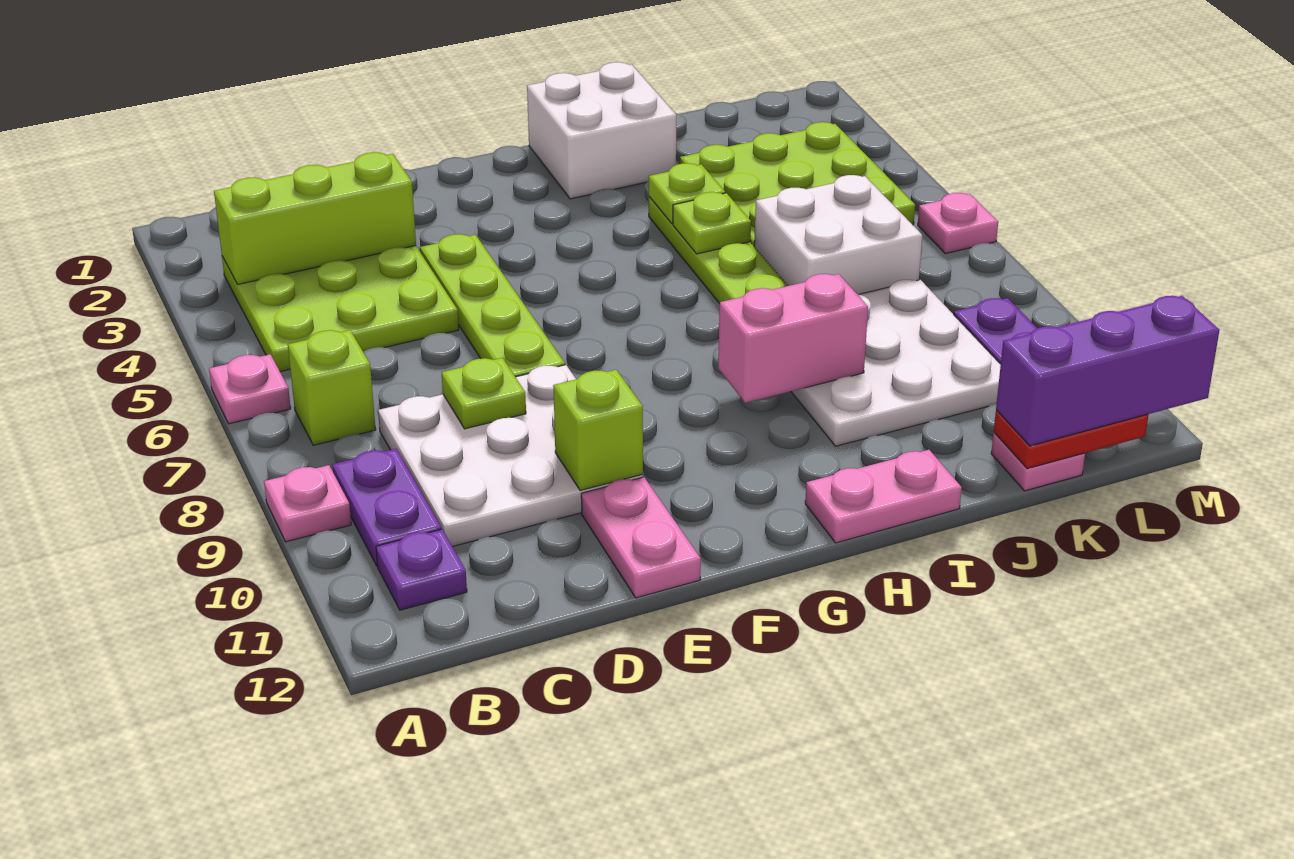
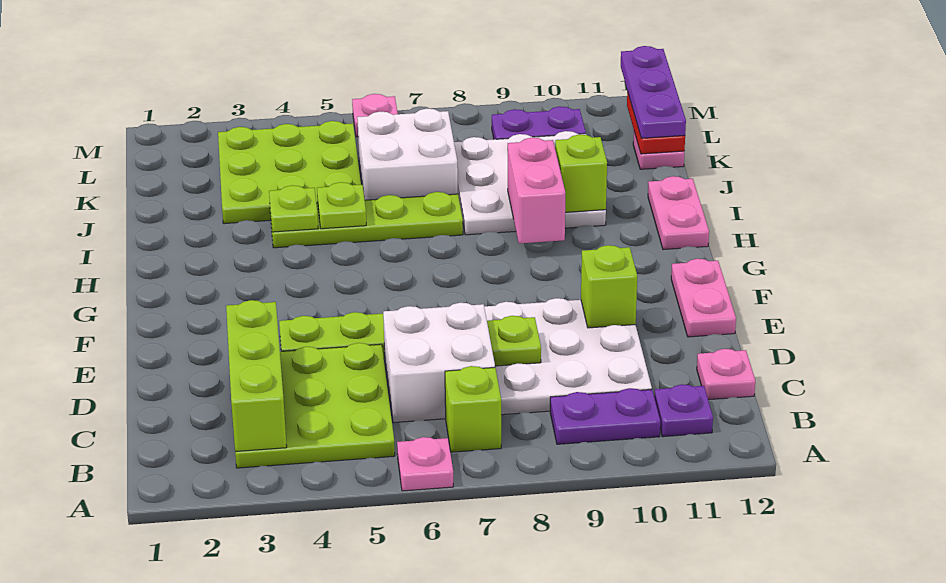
pink plate A9 level 1 -> pink plate C12 level 1
pink plate E11:E12 level 1 -> pink plate E12:F12 level 1
white brick H1:I2 level 1 -> white brick C6:D7 level 1
none -> lime brick I10 level 2
purple brick K12:M12 level 3 -> purple plate K12:M12 level 3

